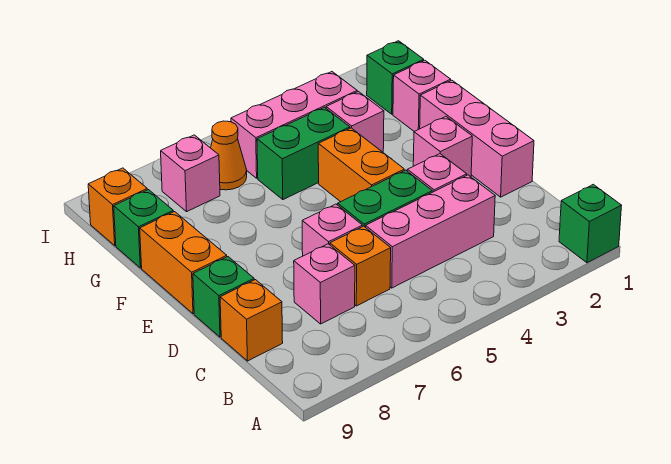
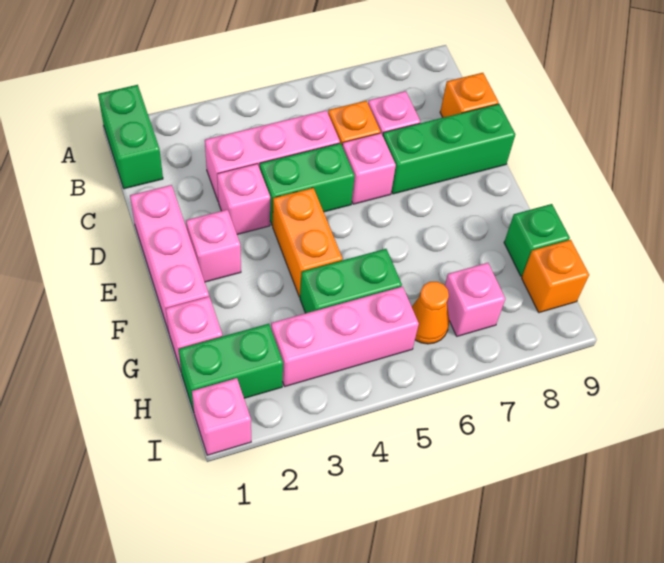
green brick A1 level 1 -> green brick A1:B1 level 1
green brick D9 level 1 -> green brick D7:D9 level 1
orange brick E9:F9 level 1 -> none
pink brick G3 level 1 -> pink brick I1 level 1
green brick H1 level 1 -> green brick H1:H2 level 1

